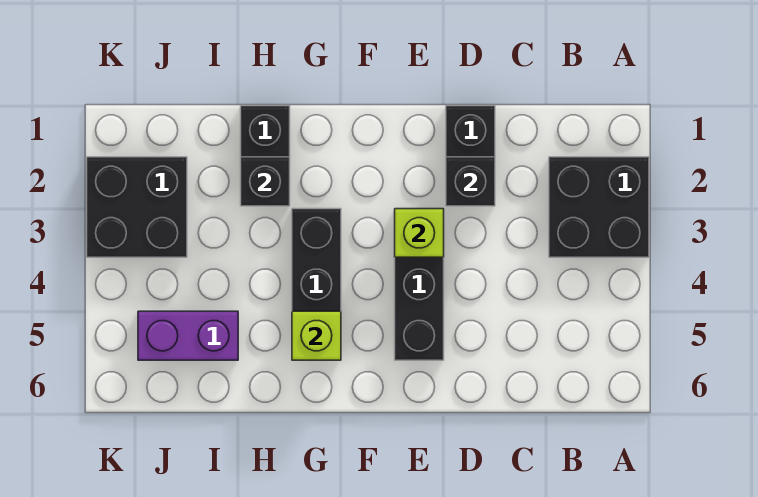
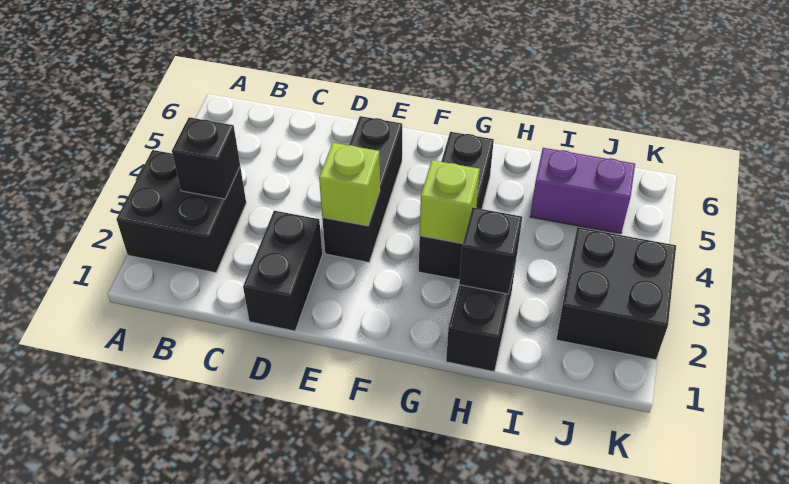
black brick D2 level 2 -> black brick B3 level 2
lime brick G5 level 2 -> lime brick G3 level 2

